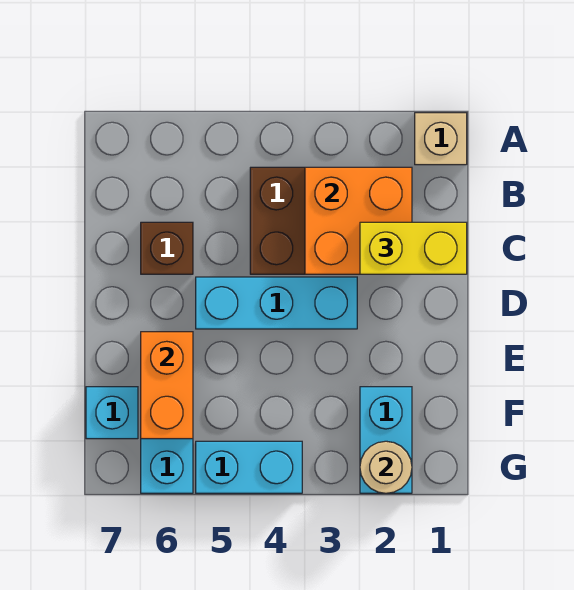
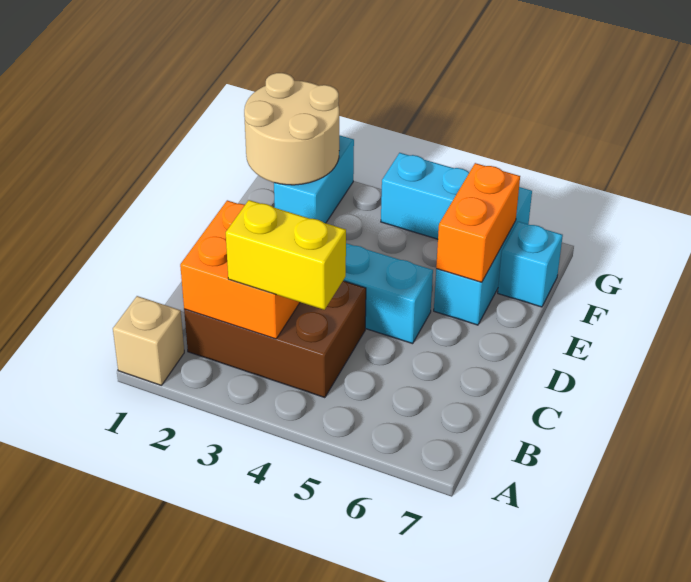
yellow brick C1:C2 level 3 -> yellow brick B3:B4 level 3
brown brick C6 level 1 -> none
tan round brick G2 level 2 -> tan round brick F1:G2 level 2

